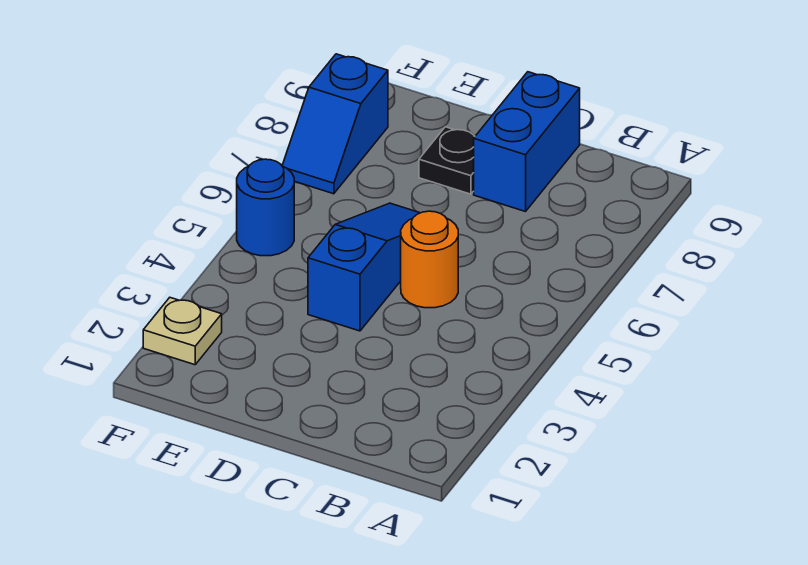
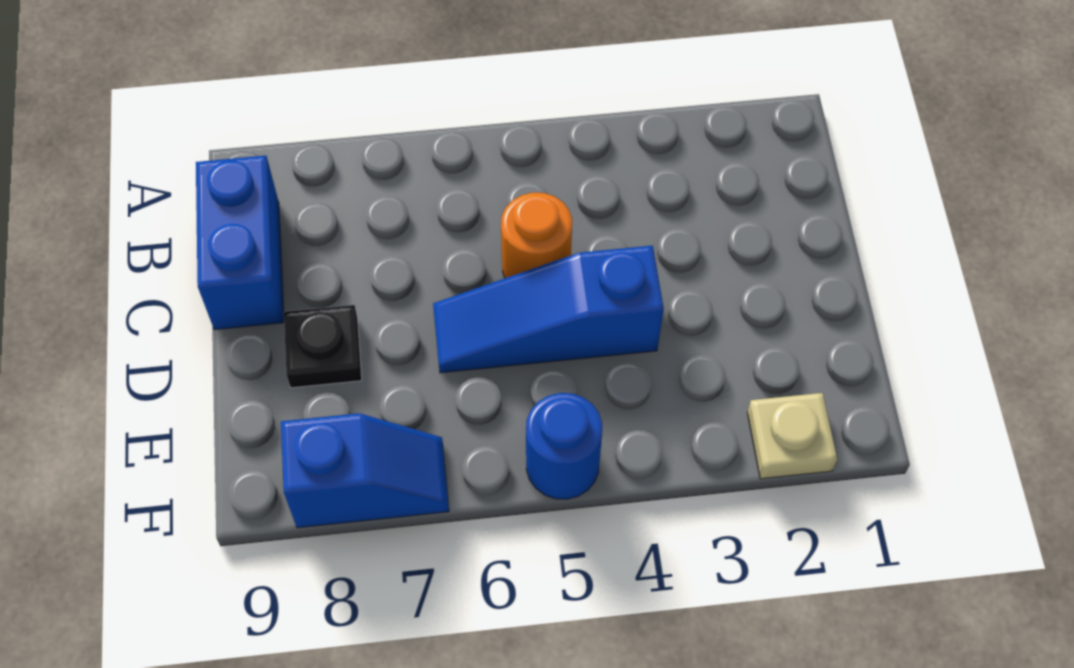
blue brick C8:C9 level 1 -> blue brick B9:C9 level 1

